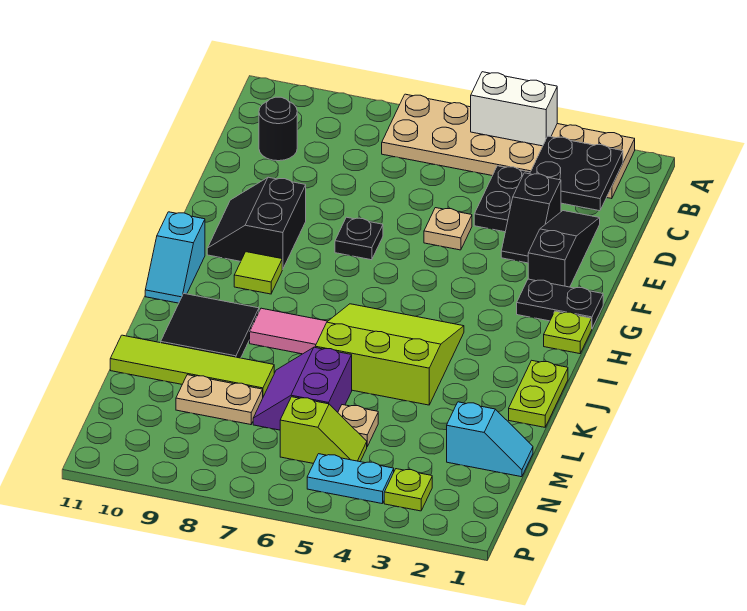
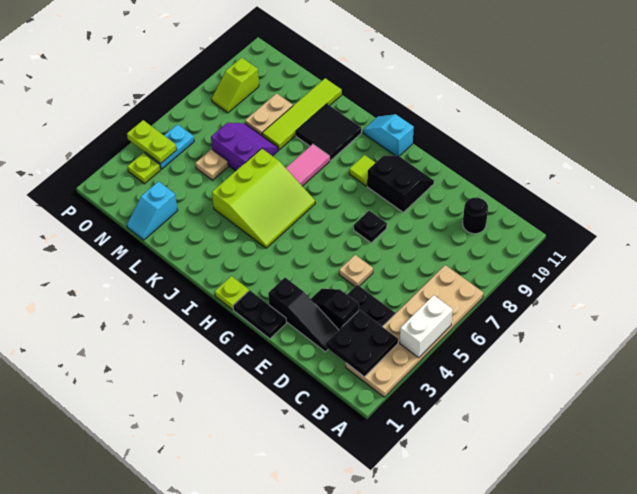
black plate G1:G2 level 1 -> black plate F1:G1 level 1
lime plate J1:K1 level 1 -> lime plate O4:P4 level 2
lime slope N5:N6 level 1 top 6 -> lime slope O8:O9 level 1 top 9

